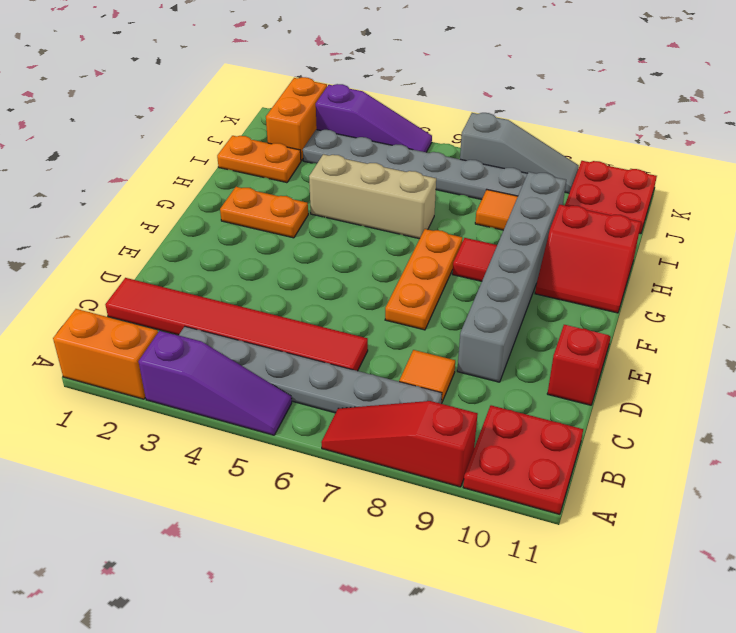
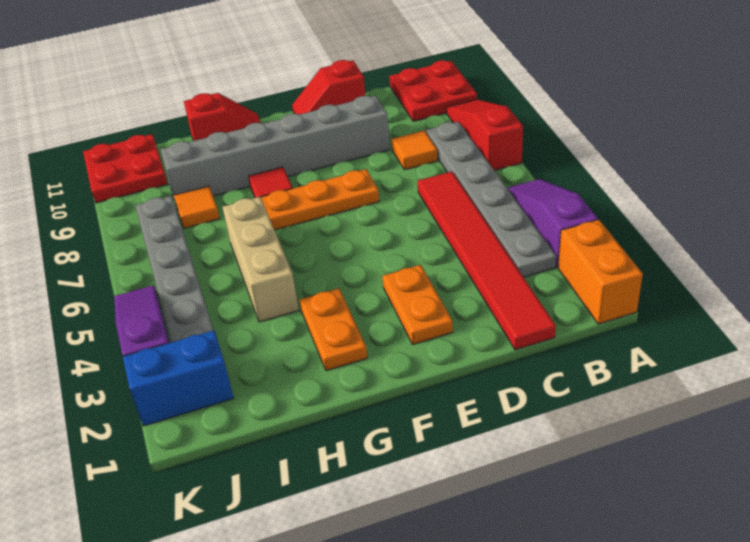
red slope A7:A9 level 1 top 9 -> red slope A7:A9 level 1 top 7
red slope G10:H11 level 1 top H -> red slope G11:H11 level 1 top H
orange plate I1:I2 level 1 -> orange plate E2:E3 level 1
orange brick J2:K2 level 1 -> blue brick J2:K2 level 1
grey slope K7:K9 level 1 top 7 -> none

